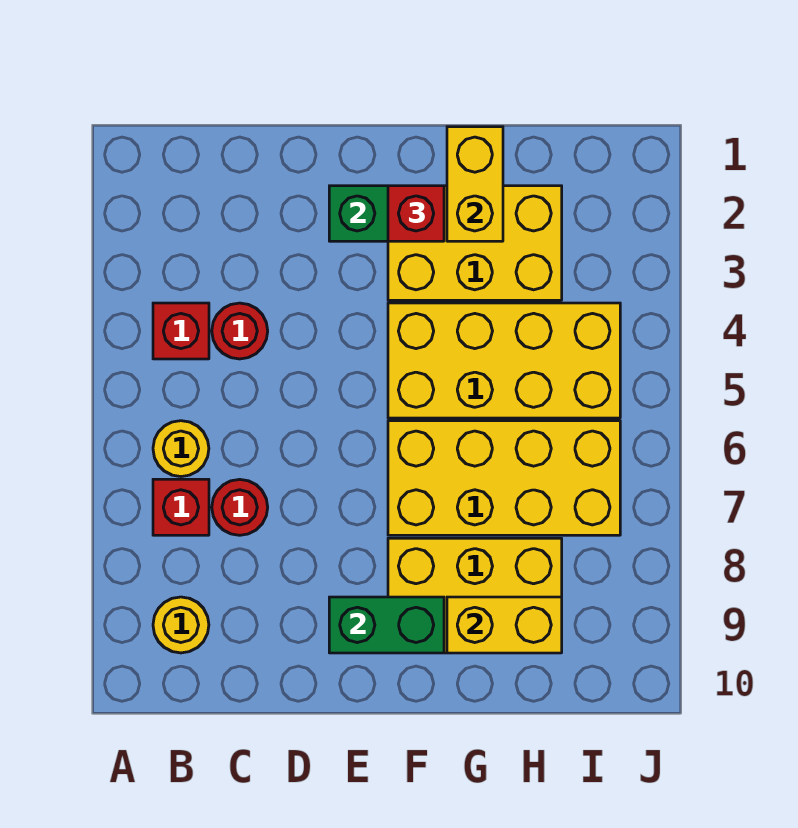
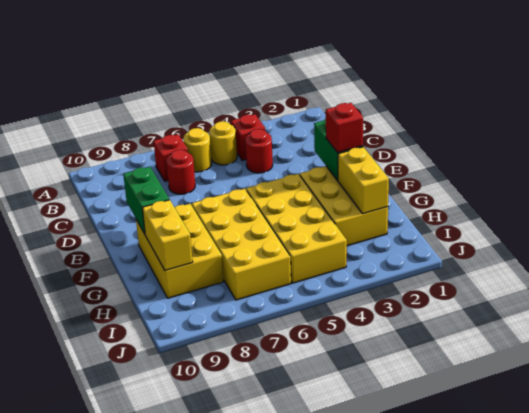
yellow round brick B9 level 1 -> yellow round brick B5 level 1
yellow brick G1:G2 level 2 -> yellow brick G2:H2 level 2

